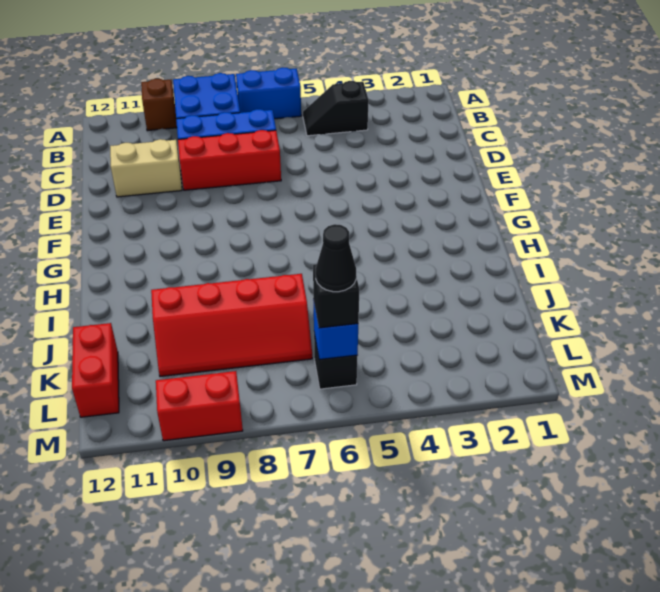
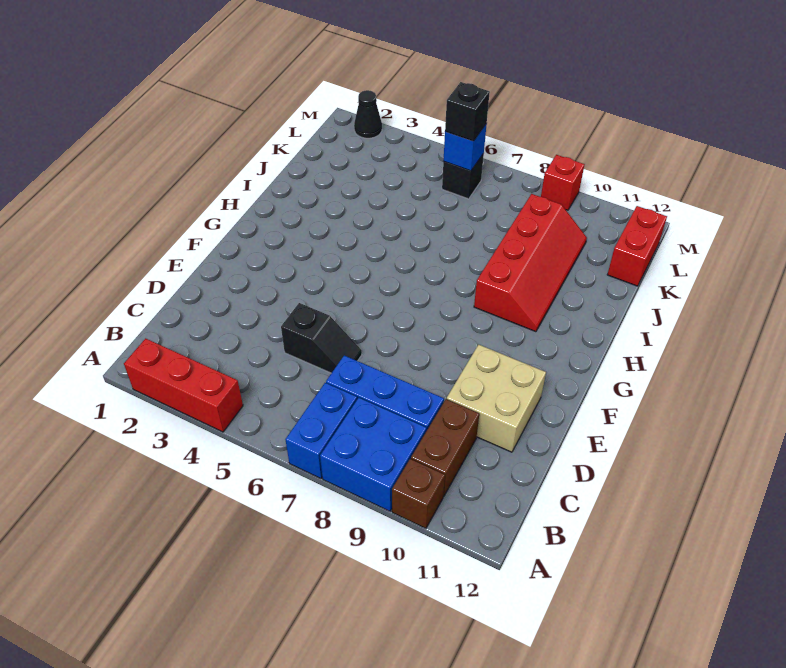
blue brick A6:A7 level 1 -> blue brick A7:B7 level 1
black slope B4:B5 level 1 top 4 -> black slope D5:D6 level 1 top 5
none -> brown brick B10:C10 level 1
red brick D7:D9 level 1 -> red brick A2:A4 level 1
tan brick D10:D11 level 1 -> tan brick D10:E11 level 1
red slope J7:K10 level 1 top J -> red slope H9:K10 level 1 top 9
black cone L6 level 4 -> black cone M2 level 1
red brick M9:M10 level 1 -> red brick M9 level 1

